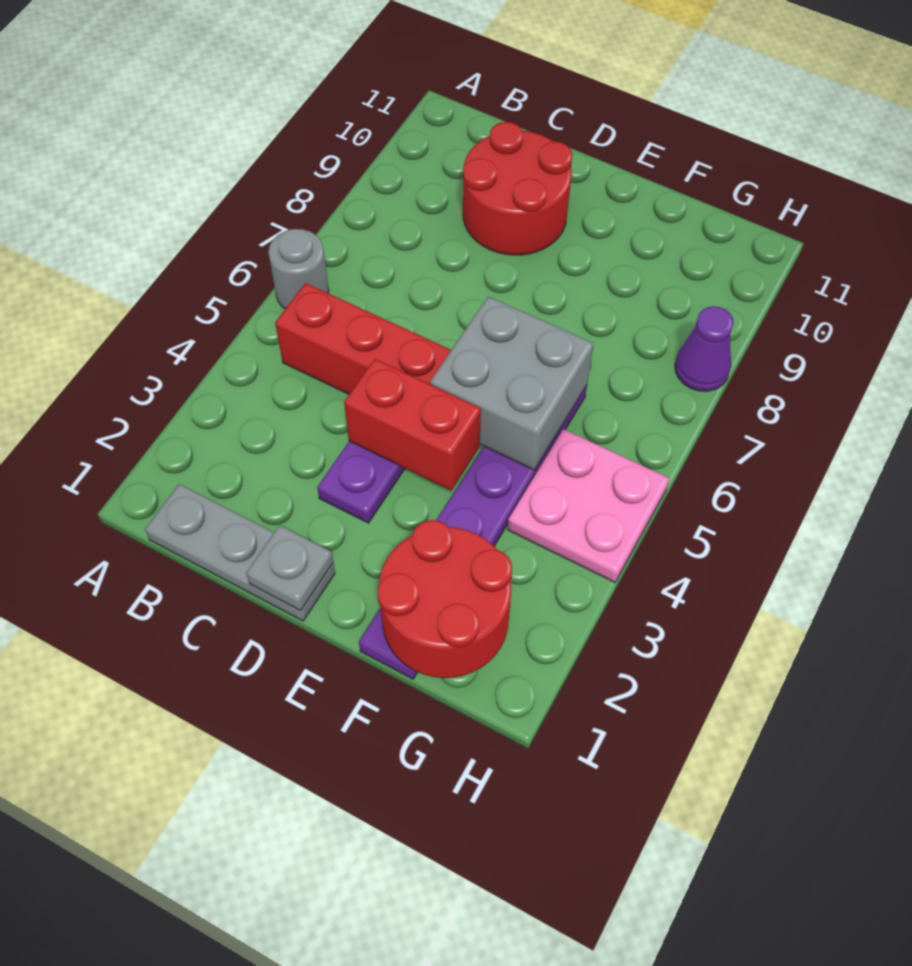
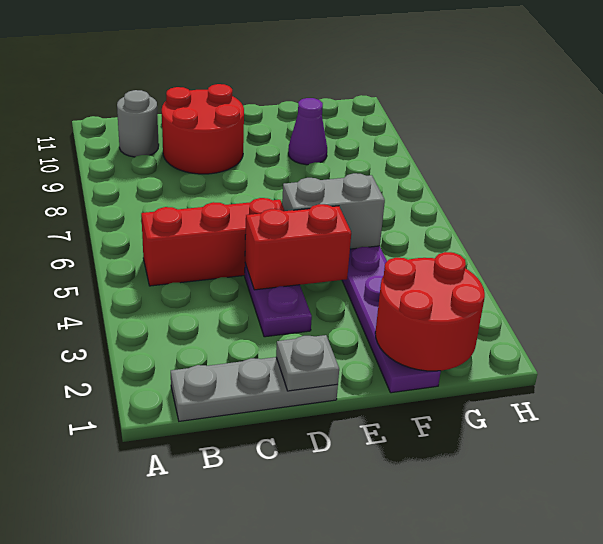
grey round brick A6 level 1 -> grey round brick B10 level 1
grey brick E5:F6 level 2 -> grey brick E5:F5 level 2
pink plate G4:H5 level 1 -> none
purple cone H8 level 1 -> purple cone F9 level 1

